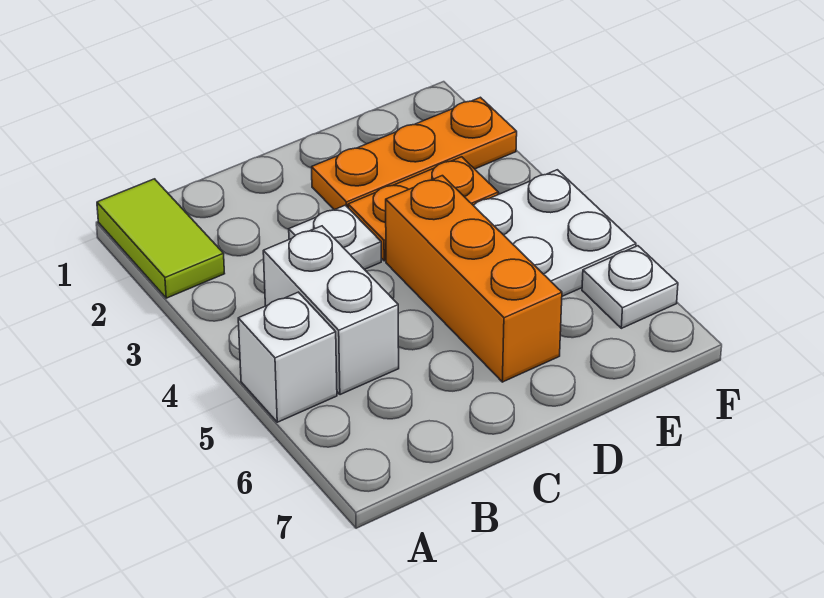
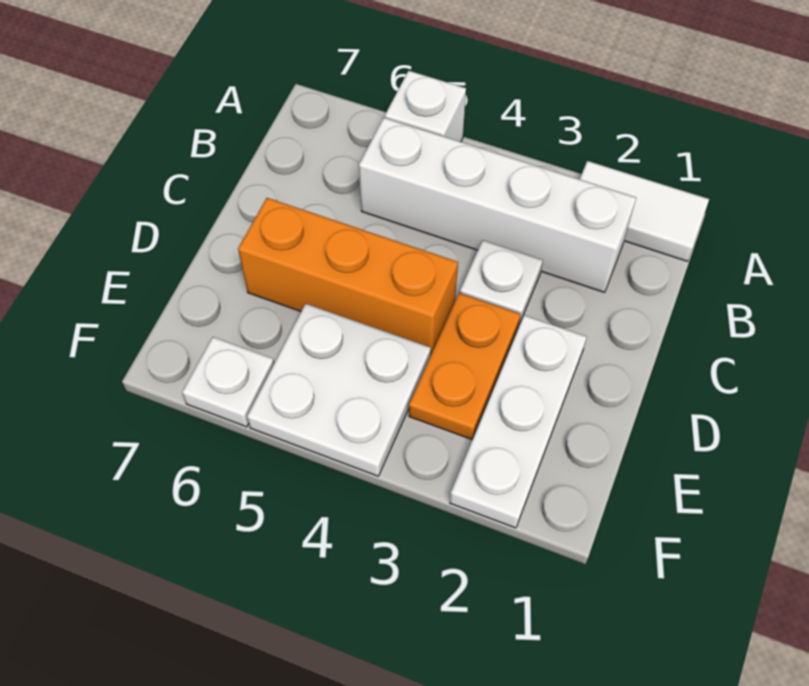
lime tile A1:A2 level 1 -> white tile A1:A2 level 1
white brick B4:B5 level 1 -> white brick B2:B5 level 1
orange plate D2:F2 level 1 -> white plate D2:F2 level 1

